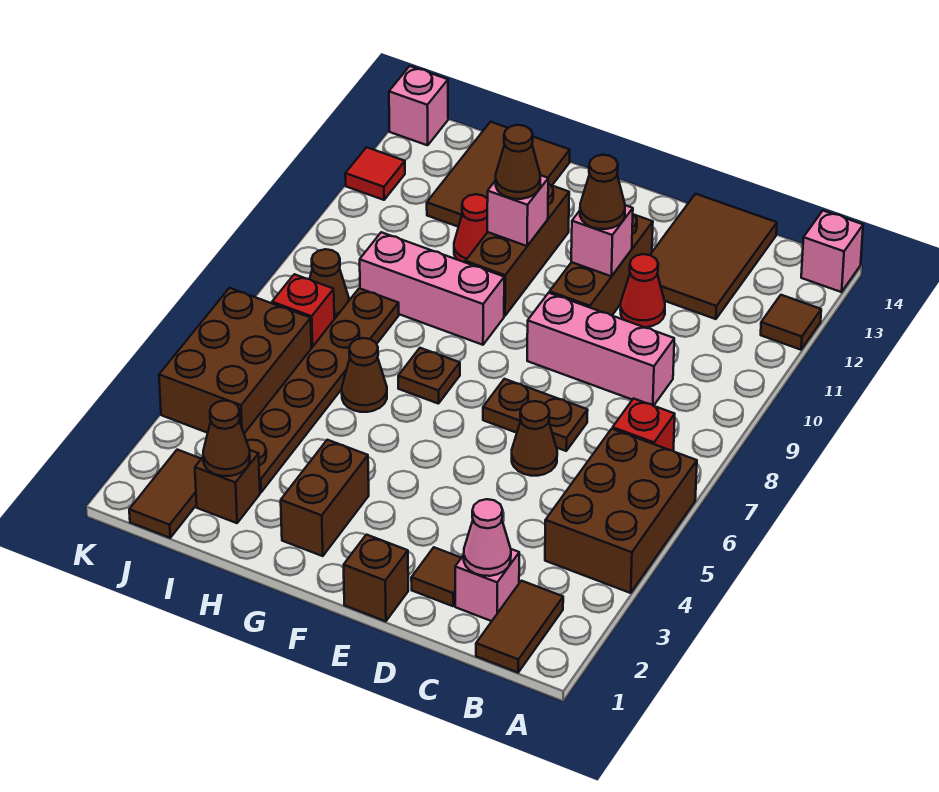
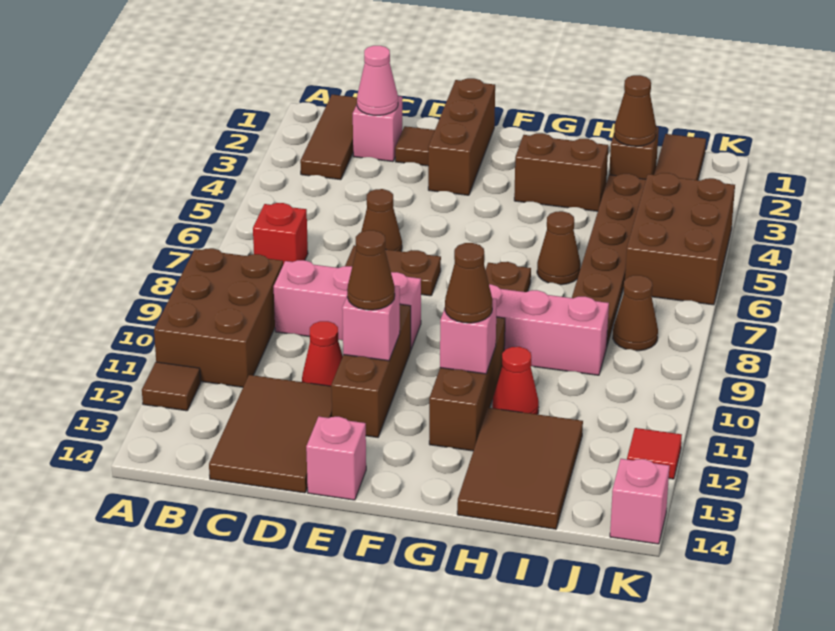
brown brick A4:B6 level 1 -> brown brick A9:B11 level 1
pink brick A14 level 1 -> pink brick E14 level 1
brown tile B1:B2 level 1 -> brown tile B1:B3 level 1
brown brick E1 level 1 -> brown brick E1:E3 level 1
brown brick G2:G3 level 1 -> brown brick G3:H3 level 1
red brick J7 level 1 -> none

